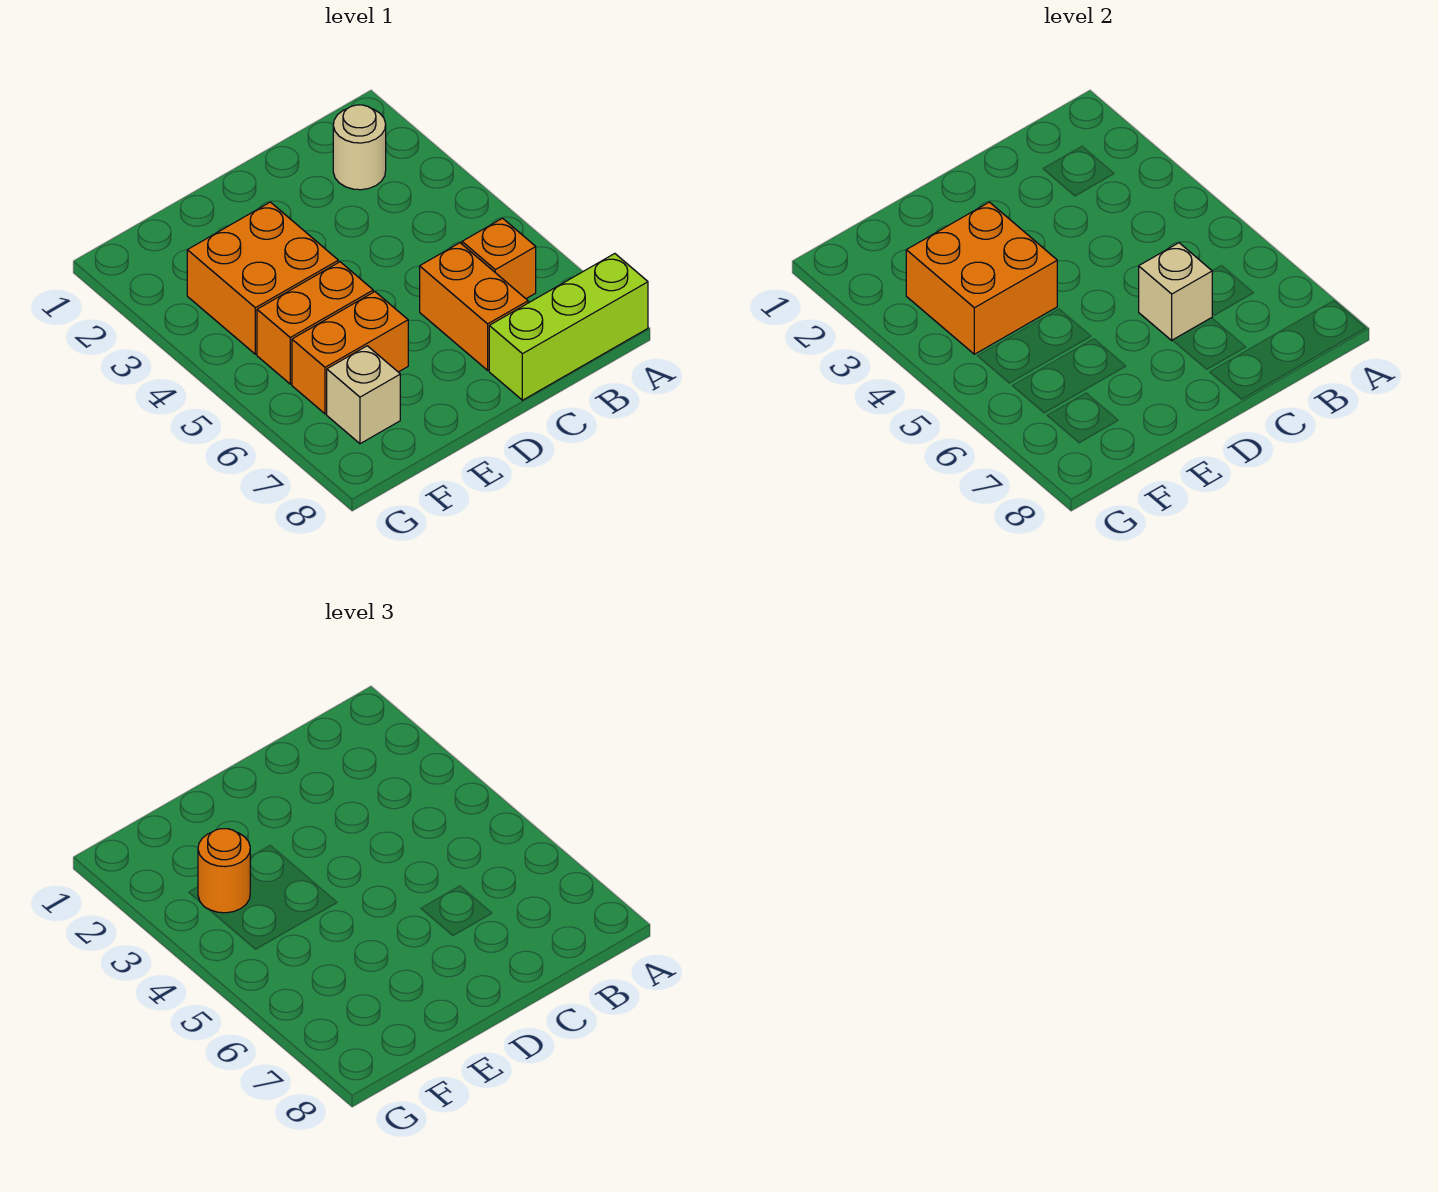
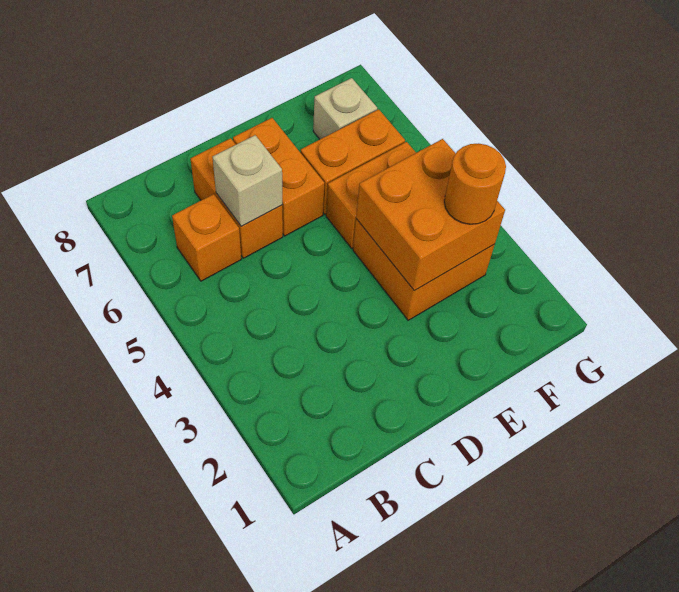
lime brick A8:C8 level 1 -> none
tan round brick B2 level 1 -> none
none -> orange brick D6:D7 level 1

